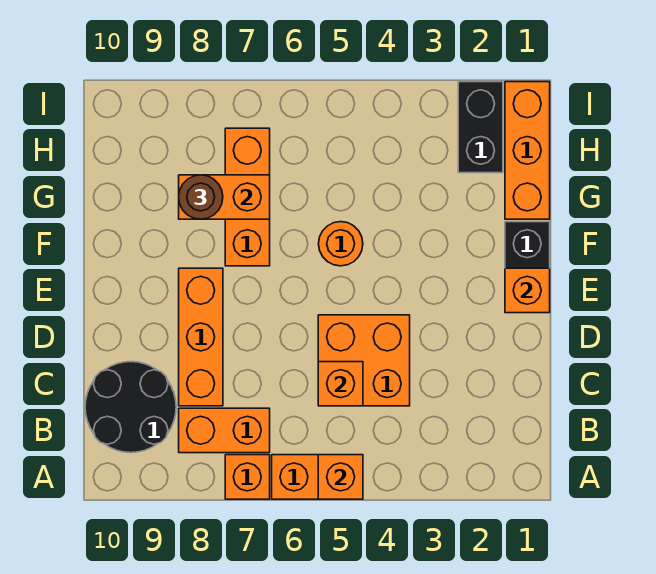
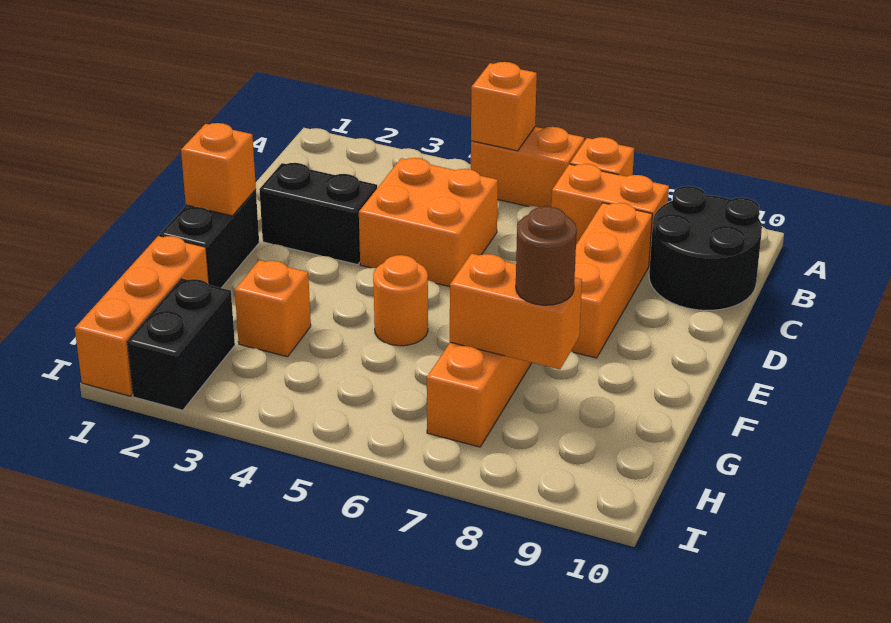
orange brick C5 level 2 -> orange brick G3 level 1
none -> black brick D2:D3 level 1

